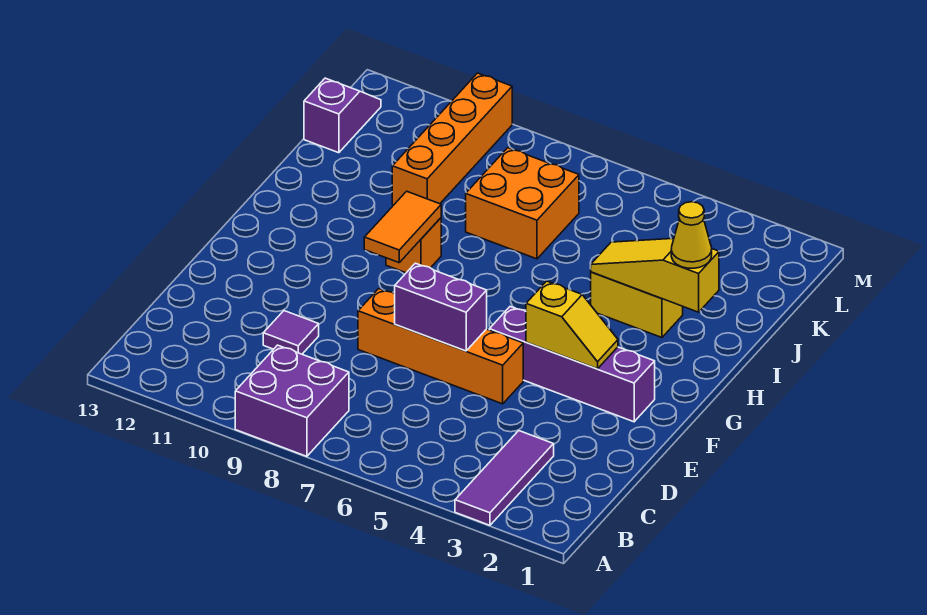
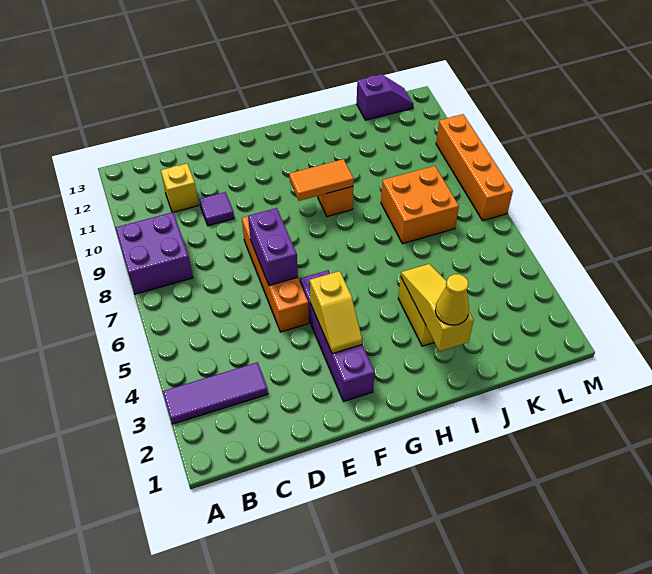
none -> yellow brick C11 level 1
orange brick J10:M10 level 1 -> orange brick M7:M10 level 1

